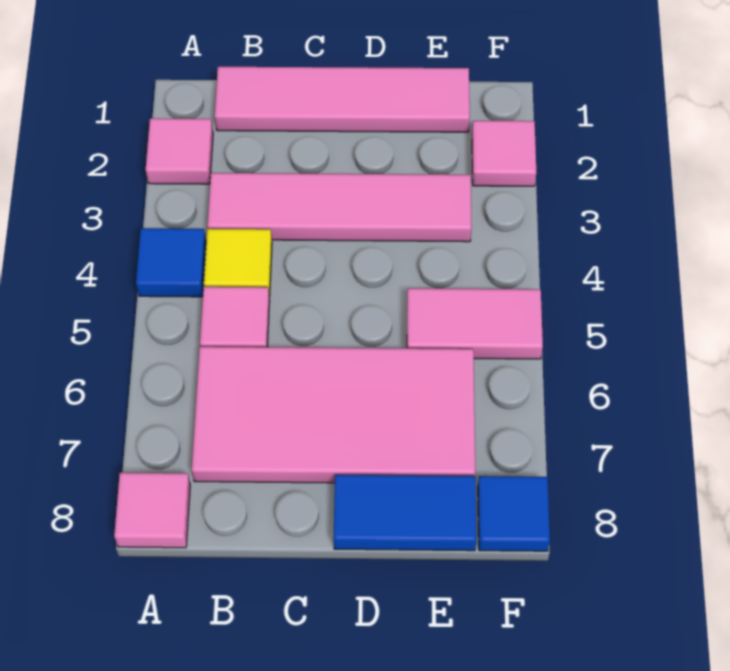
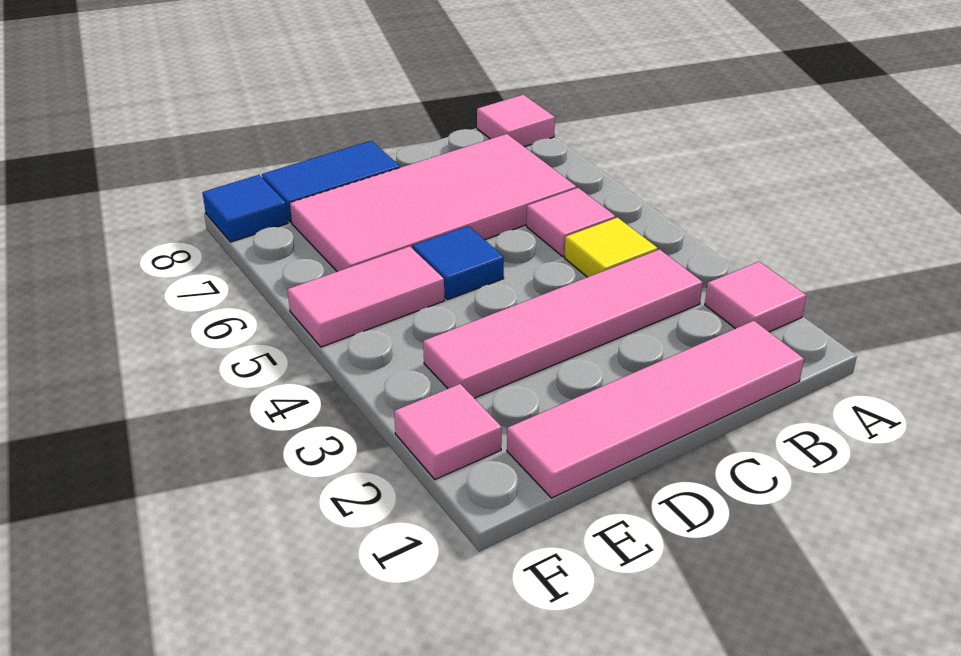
blue tile A4 level 1 -> blue tile D5 level 1

